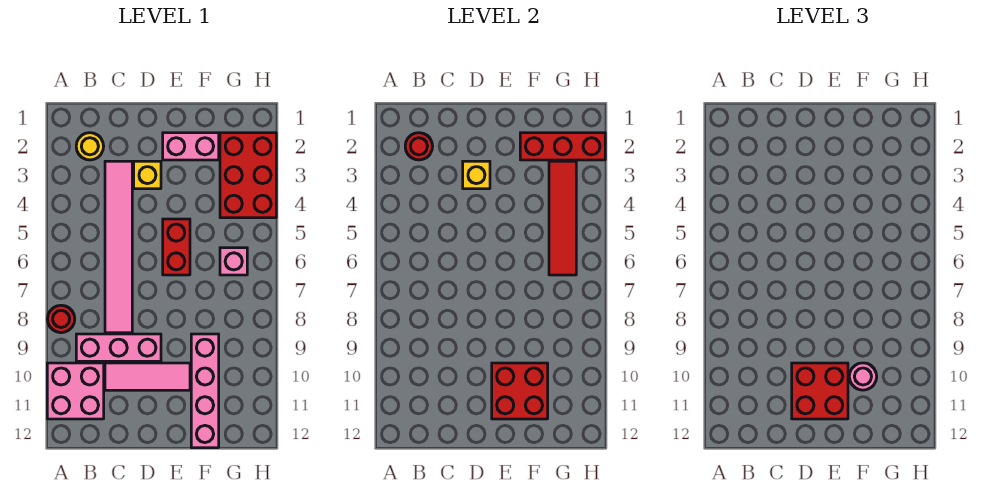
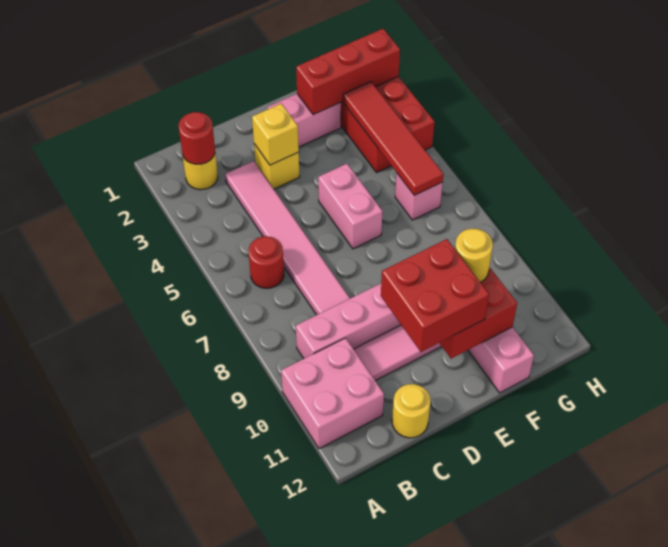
red round brick A8 level 1 -> red round brick B6 level 1
none -> yellow round brick C12 level 1
red brick E5:E6 level 1 -> pink brick E5:E6 level 1
pink round brick F10 level 3 -> yellow round brick F10 level 3

